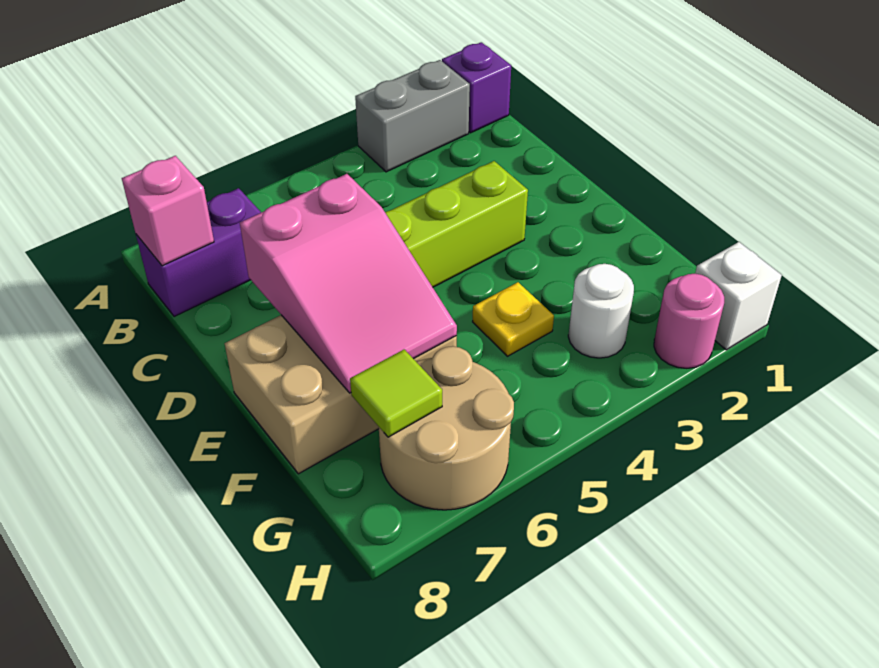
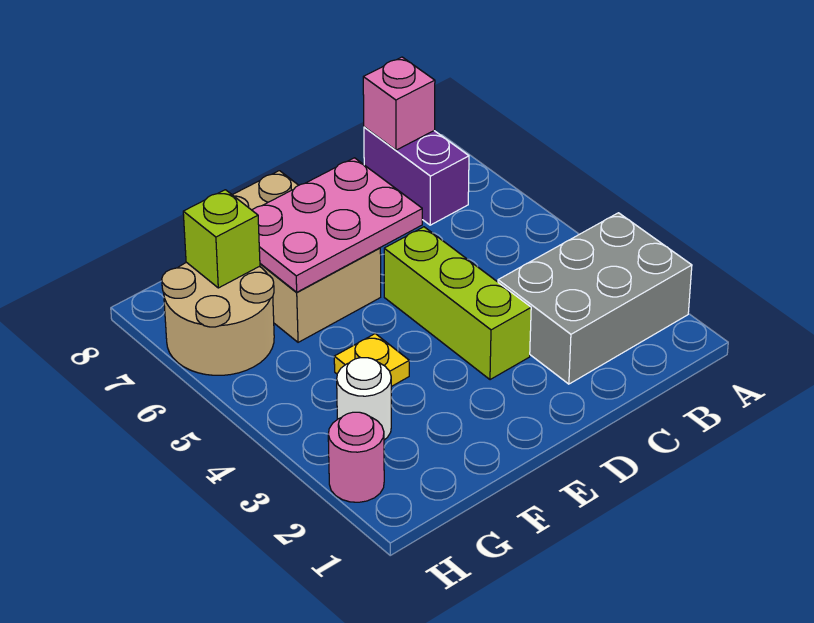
purple brick A1 level 1 -> none
grey brick A2:A3 level 1 -> grey brick A2:C3 level 1
pink slope D6:F7 level 2 top D -> pink plate D6:F7 level 2
lime tile G7 level 2 -> lime brick G7 level 2
white brick H1 level 1 -> none

